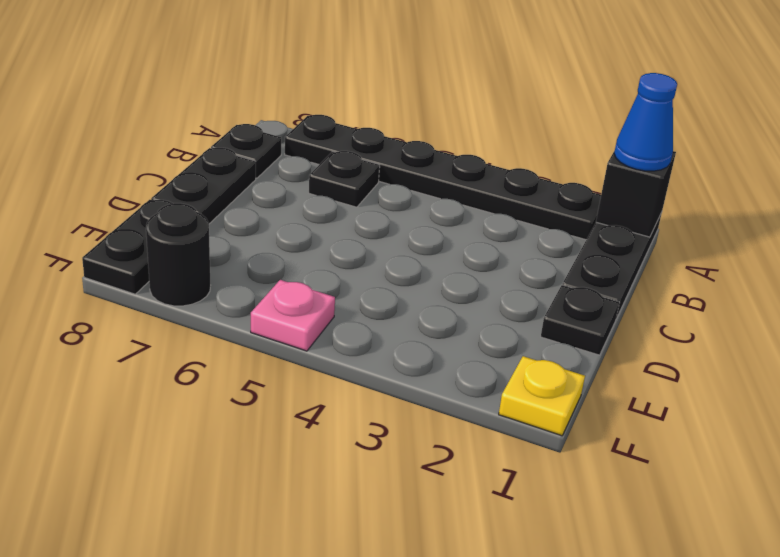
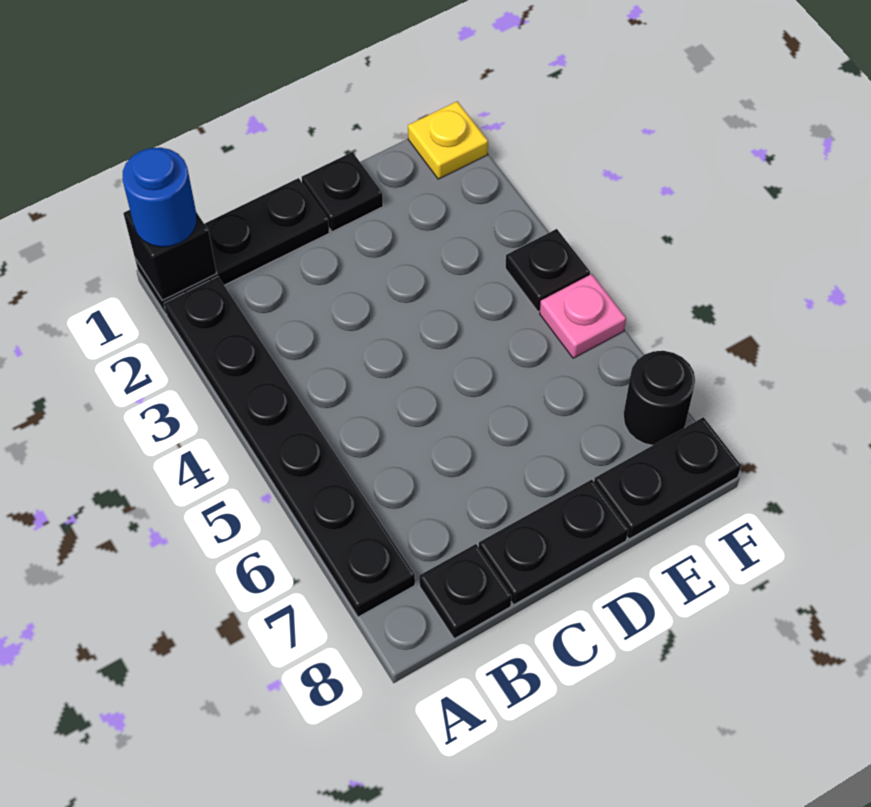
blue cone A1 level 3 -> blue round brick A1 level 3
black plate B6 level 1 -> black plate F4 level 1

